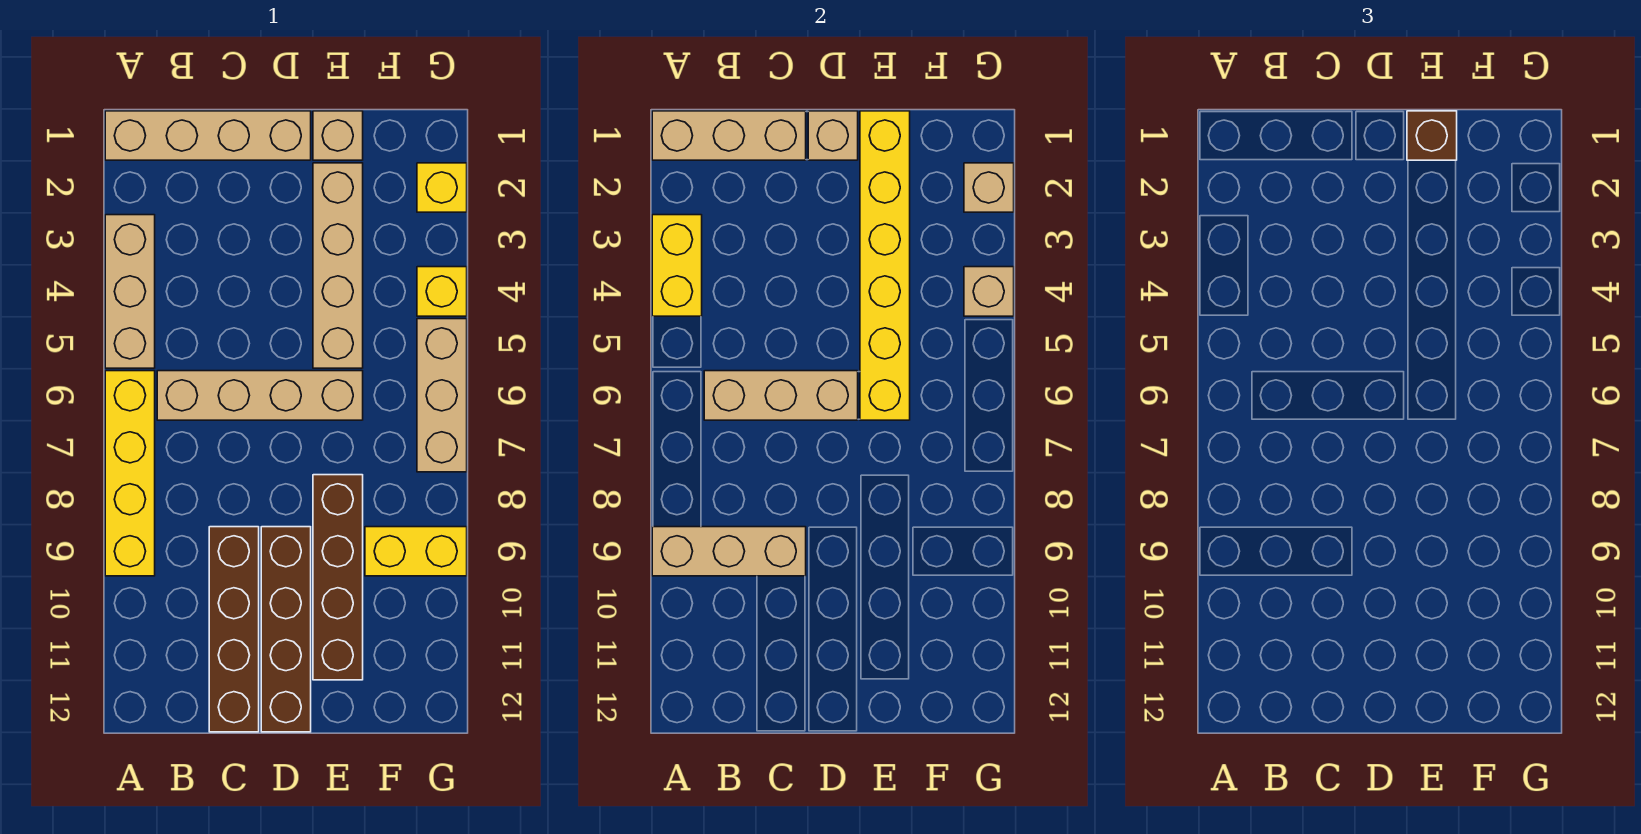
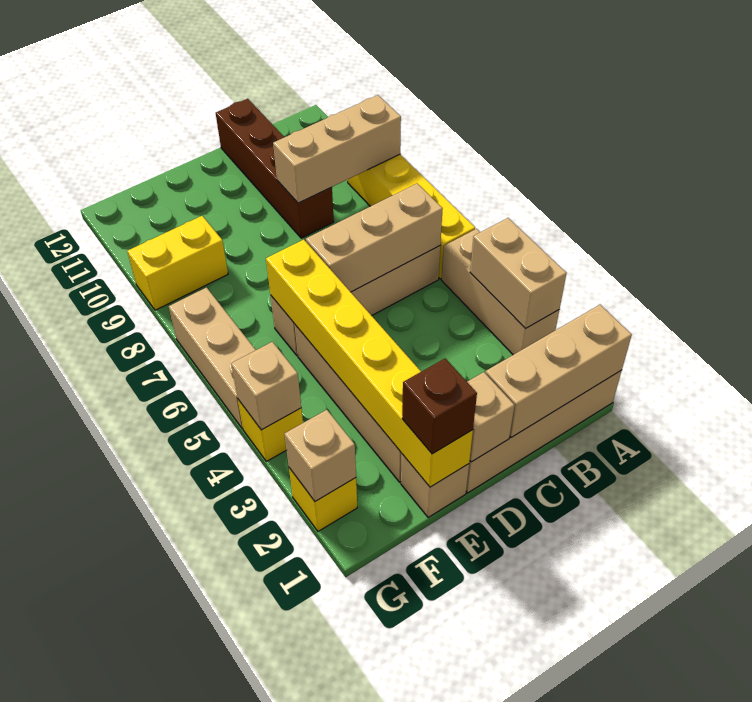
yellow brick A3:A4 level 2 -> tan brick A3:A4 level 2
brown brick D9:D12 level 1 -> none
brown brick E8:E11 level 1 -> none

